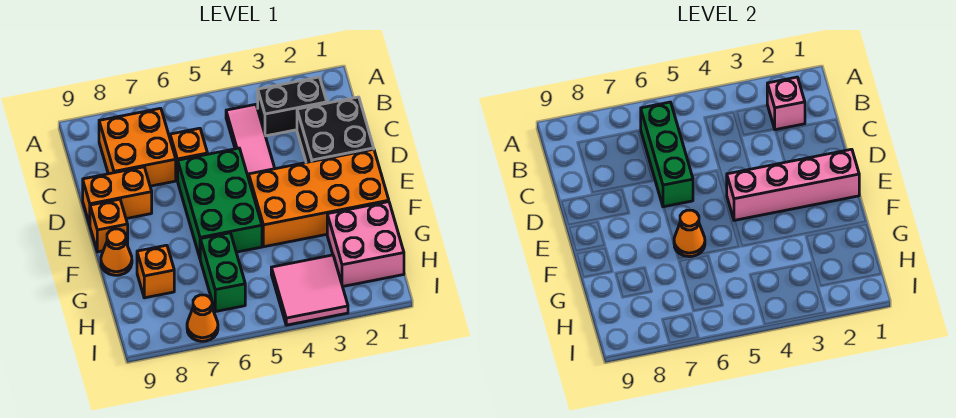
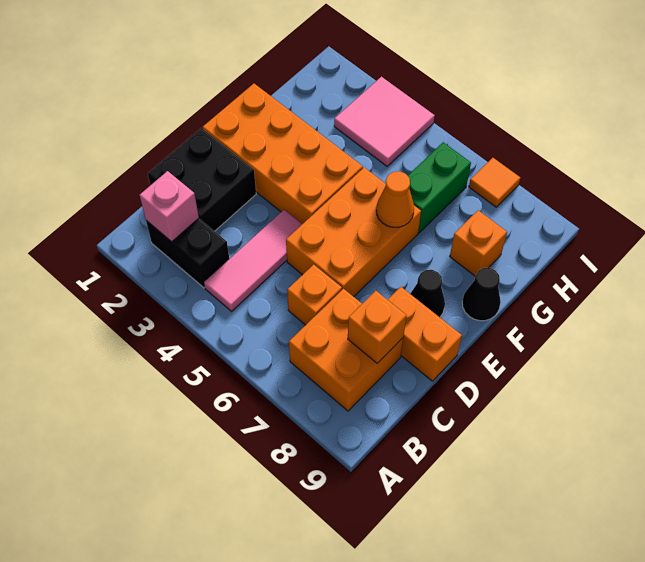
green brick B6:D6 level 2 -> none
green brick D5:F6 level 1 -> orange brick D5:F6 level 1
pink brick E1:E4 level 2 -> none
none -> black cone E8 level 1
orange brick E9 level 1 -> orange brick C8 level 2
orange cone F9 level 1 -> black cone F9 level 1
pink brick G1:H2 level 1 -> none
orange cone I7 level 1 -> orange tile I7 level 1

